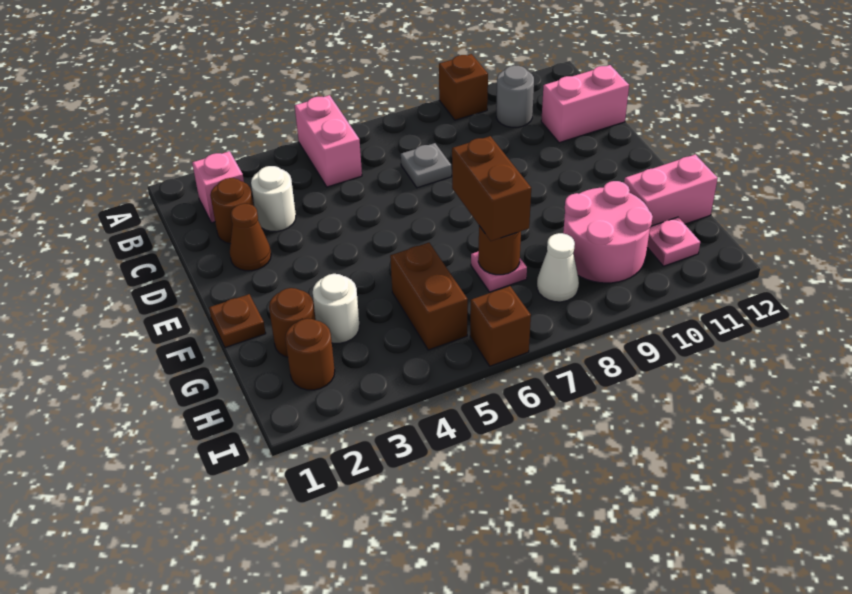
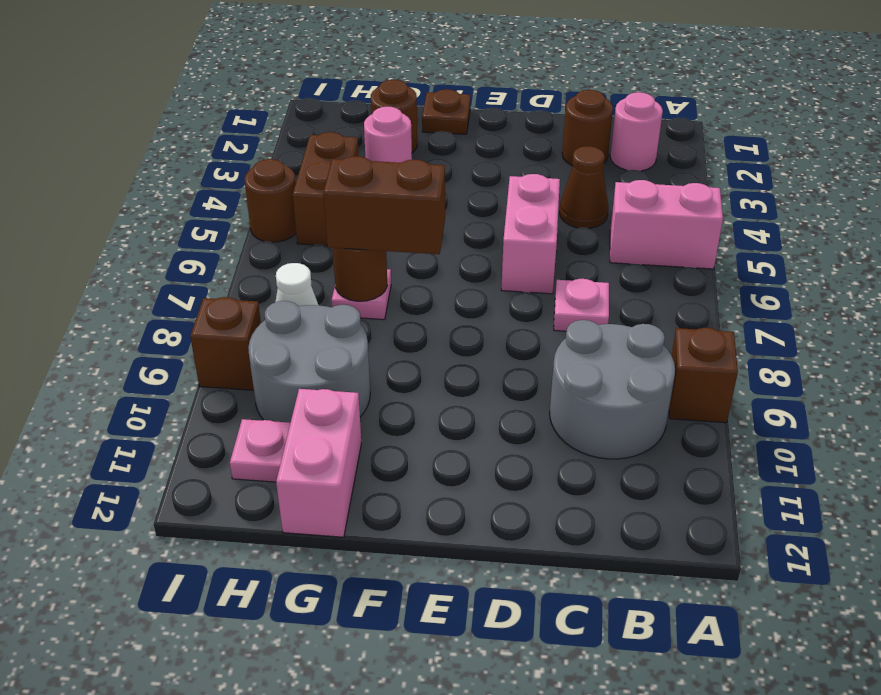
pink brick B2 level 1 -> pink round brick B2 level 1
grey round brick B10 level 1 -> grey round brick B9:C10 level 1
white round brick C3 level 1 -> none
grey plate C7 level 1 -> pink plate C7 level 1
pink brick C11:C12 level 1 -> pink brick D5:D6 level 1
brown cone D2 level 1 -> brown cone C4 level 1
white round brick G3 level 1 -> pink round brick G3 level 1
brown brick G5:H5 level 1 -> brown brick H4:H5 level 1
pink round brick G9:H10 level 1 -> grey round brick G9:H10 level 1
brown round brick H2 level 1 -> brown round brick I5 level 1
brown brick I6 level 1 -> brown brick I9 level 1

